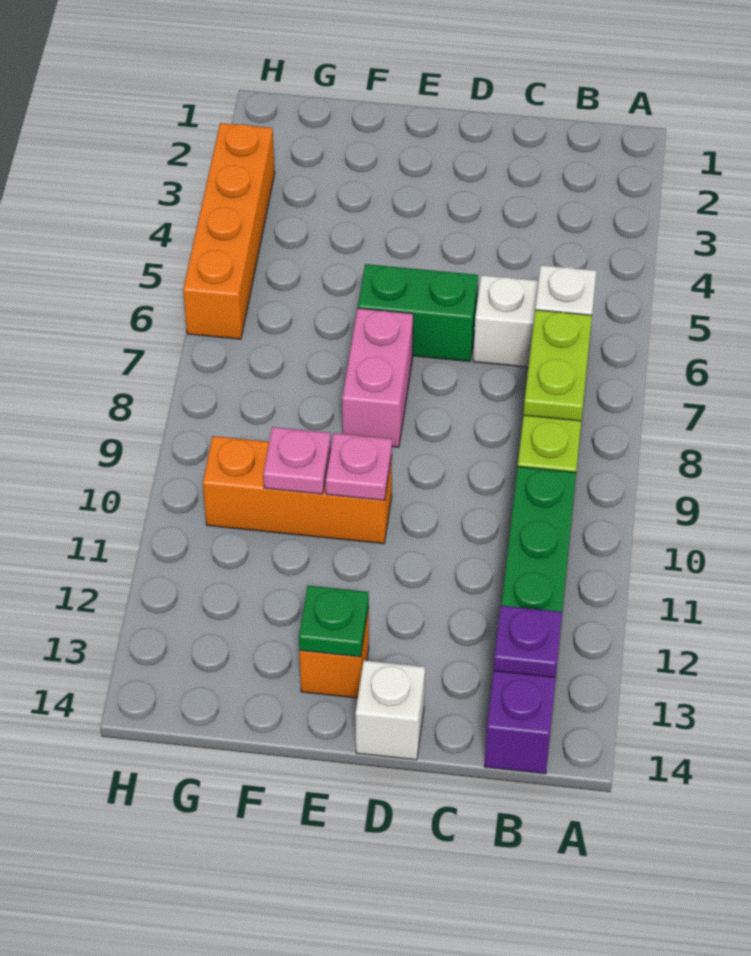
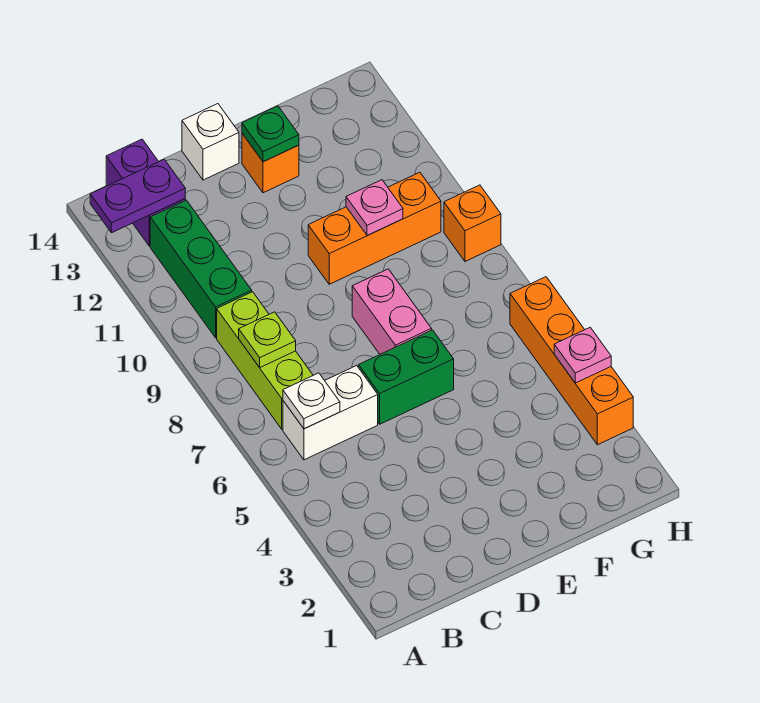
lime plate B7:B8 level 2 -> lime plate B8 level 2
purple plate B13 level 2 -> purple plate A13:B13 level 2
pink plate E10 level 2 -> pink plate H4 level 2
none -> orange brick H9 level 1

